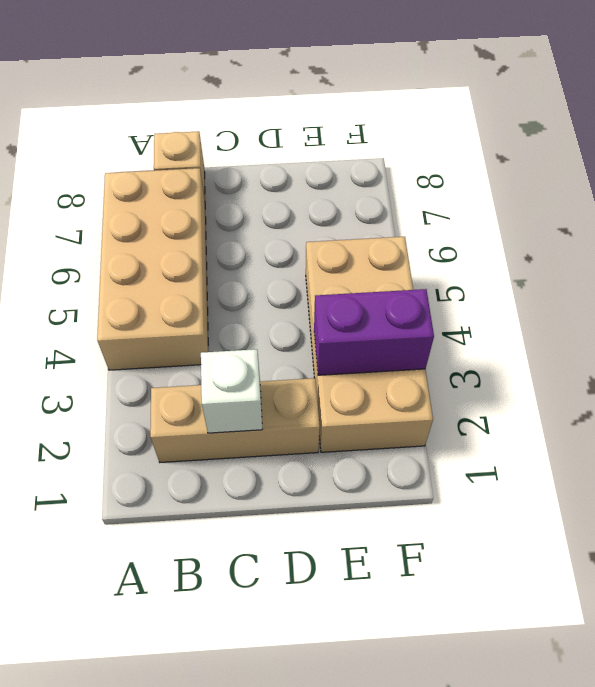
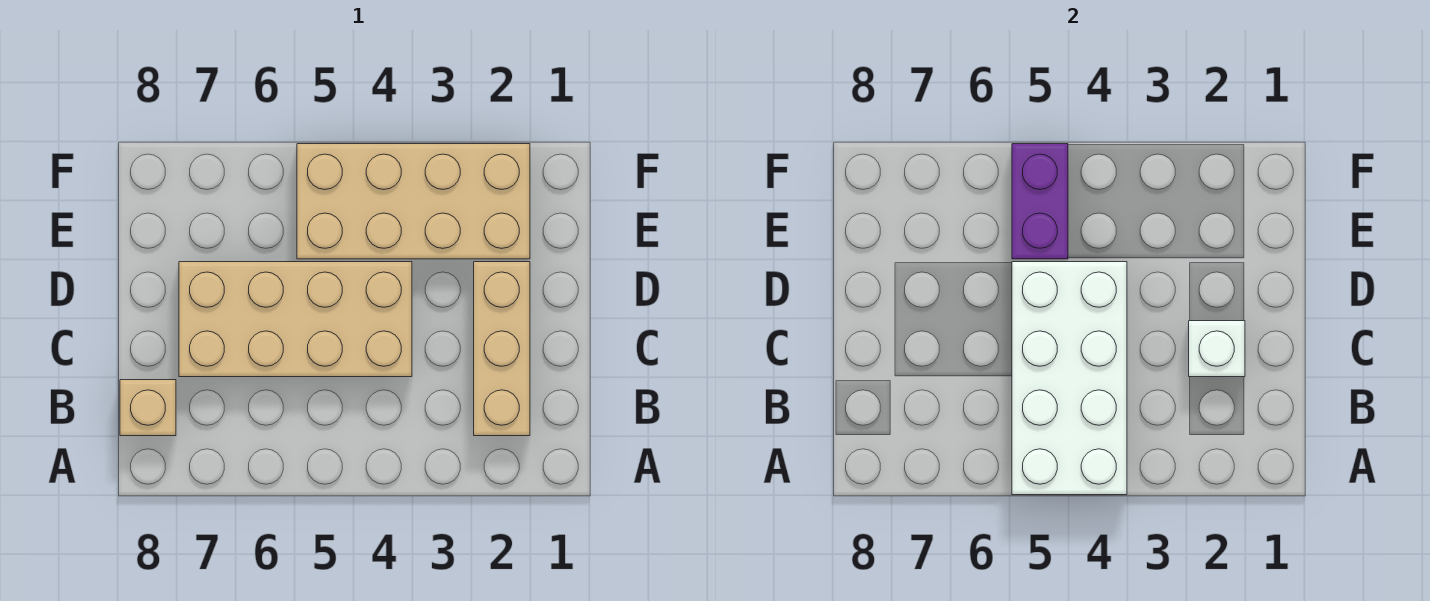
tan brick A4:B7 level 1 -> tan brick C4:D7 level 1
none -> white brick A4:D5 level 2
purple brick E3:F3 level 2 -> purple brick E5:F5 level 2

